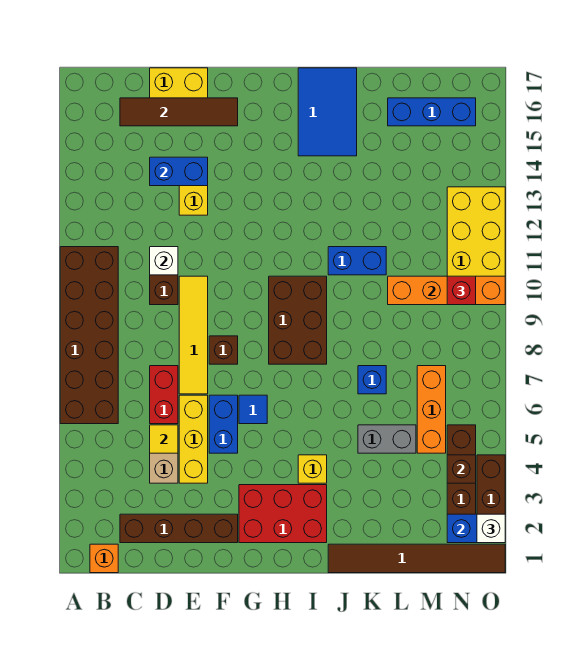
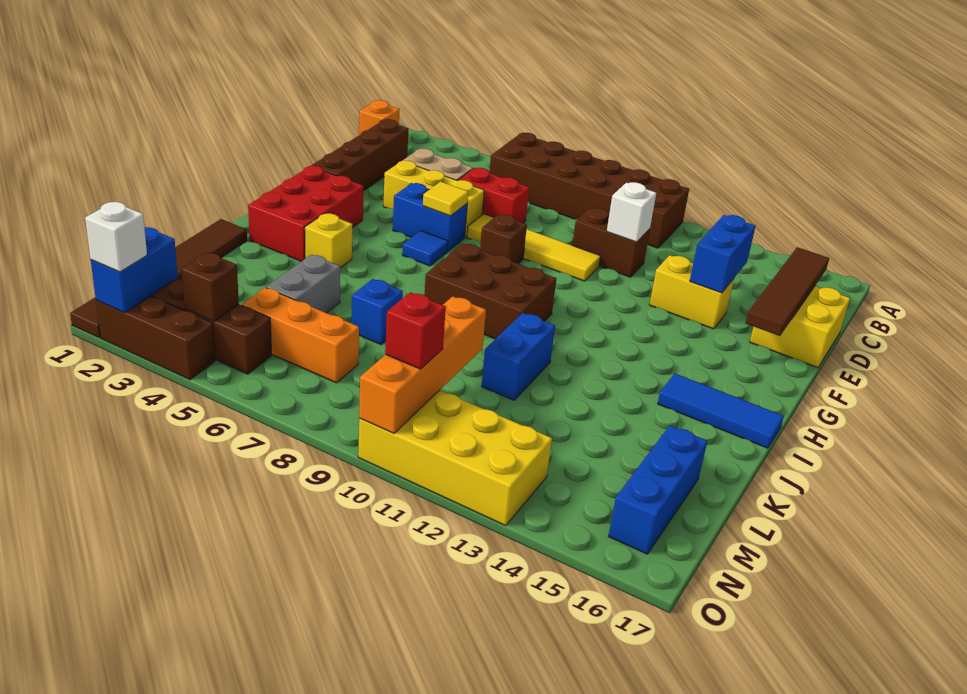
yellow tile D5 level 2 -> yellow tile F6 level 2
blue tile I15:J17 level 1 -> blue tile I15:I17 level 1

